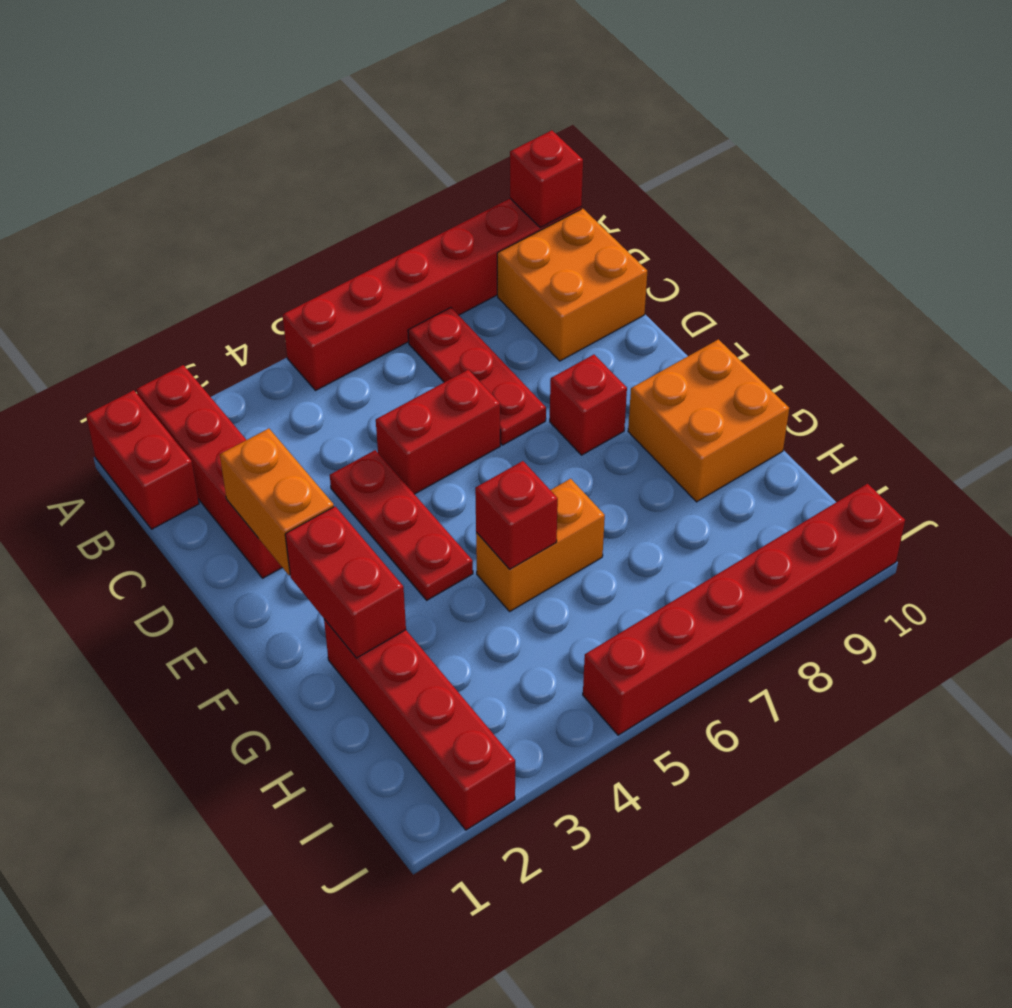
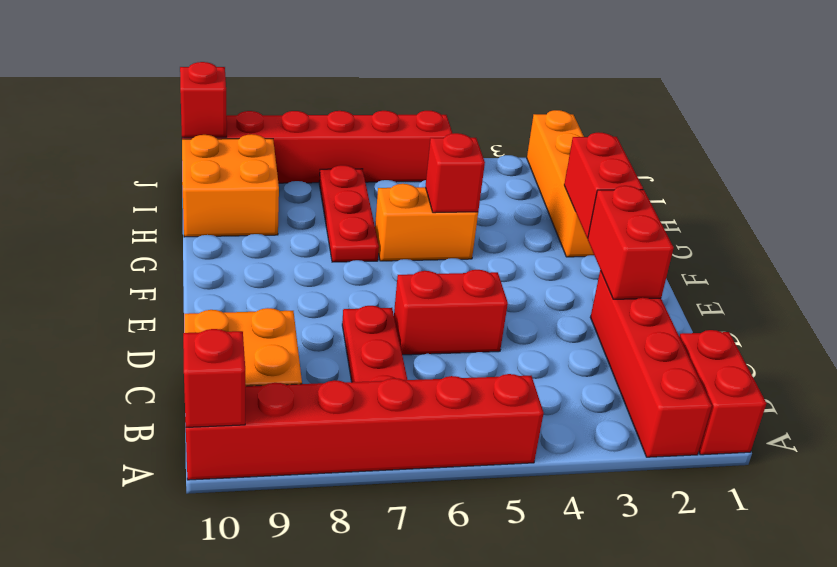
orange brick D2:E2 level 2 -> red brick D2:E2 level 2
red plate D4:F4 level 1 -> red plate G7:I7 level 1
red brick E8 level 1 -> red brick J10 level 2
orange brick F9:G10 level 1 -> orange brick H9:I10 level 1
red brick G2:J2 level 1 -> orange brick G2:J2 level 1

